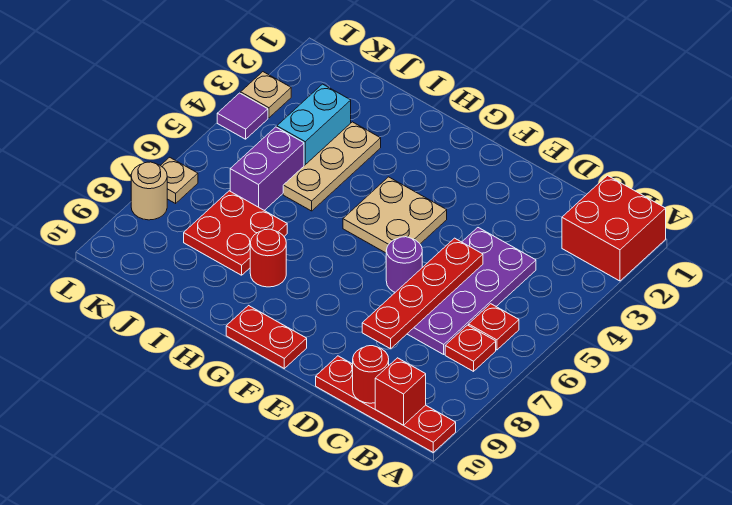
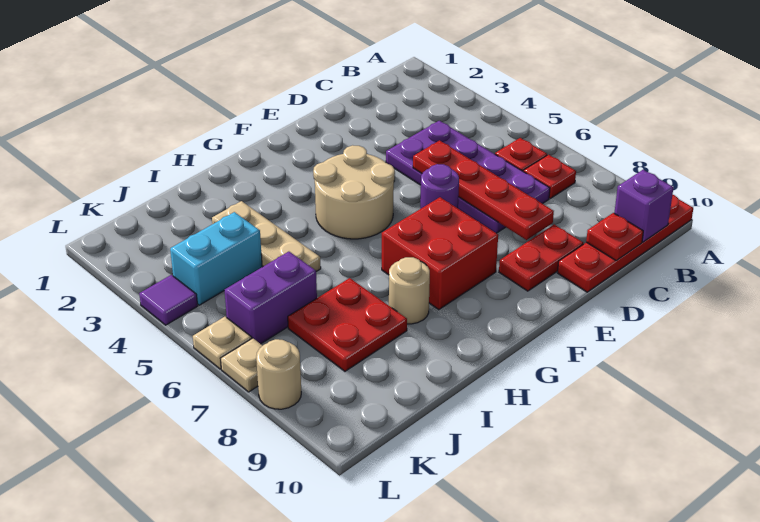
red brick A1:B2 level 1 -> red brick F7:G8 level 1
red brick B10 level 2 -> purple brick B10 level 2
red round brick C10 level 2 -> red plate C10 level 2
tan plate F4:G5 level 1 -> tan round brick F4:G5 level 1
red plate F10:G10 level 1 -> red plate D9:E9 level 1
red round brick H8 level 1 -> tan round brick H8 level 1
cyan brick J3:J4 level 1 -> cyan brick J4:K4 level 1
purple brick J5:J6 level 1 -> purple brick J6:K6 level 1
tan plate L3 level 1 -> tan plate L6 level 1

